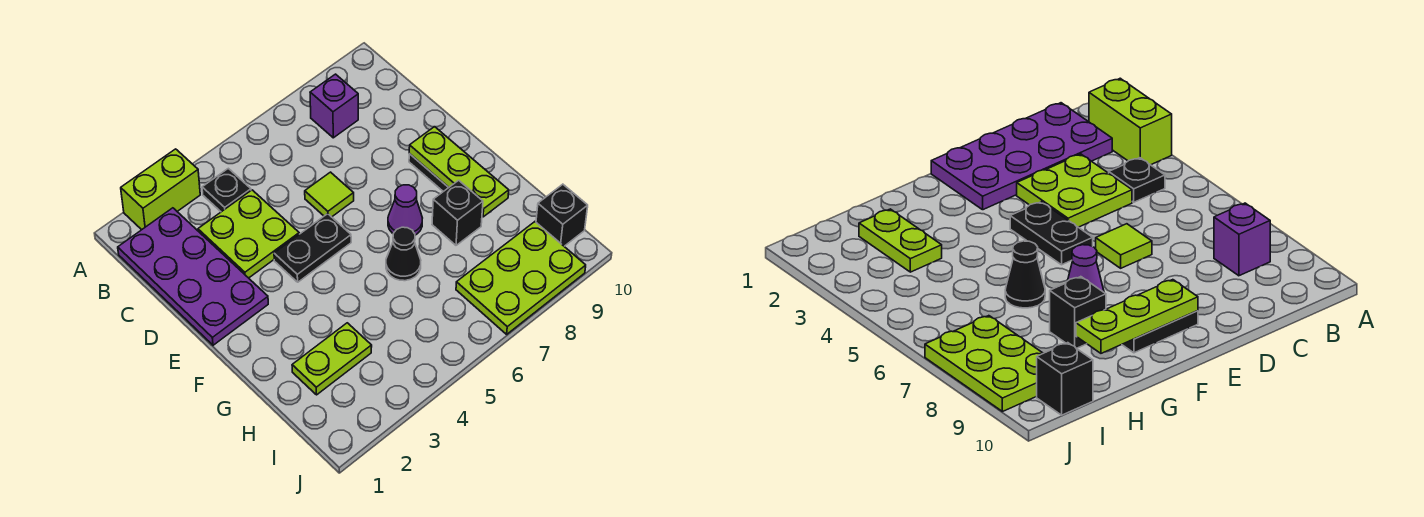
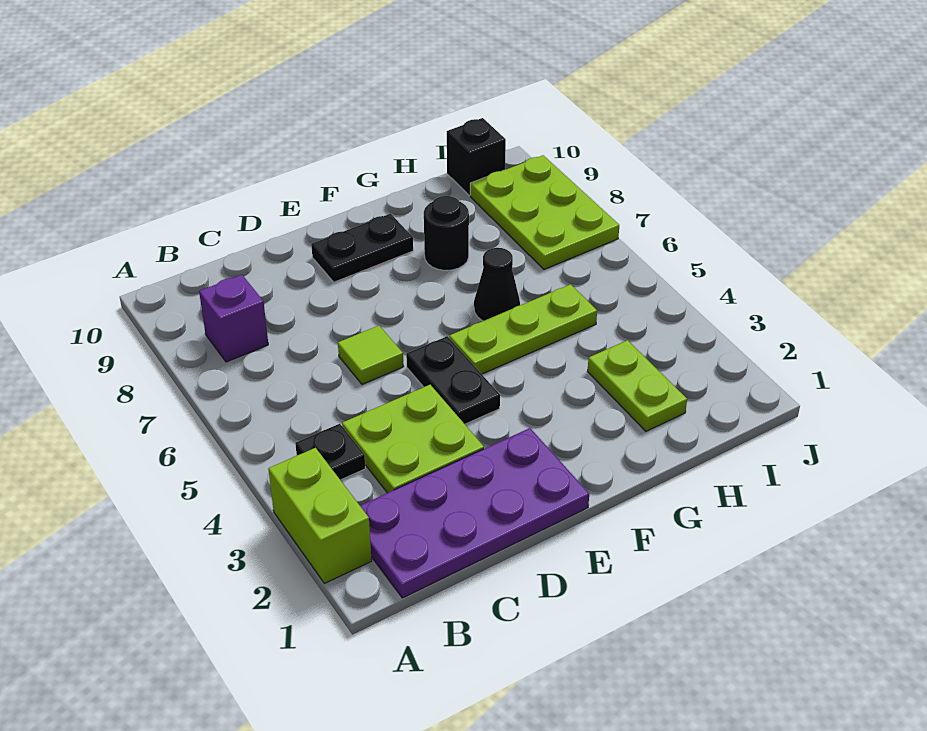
lime plate E9:G9 level 2 -> lime plate F5:H5 level 1
purple cone F7 level 1 -> none
black brick G8 level 1 -> black round brick G8 level 1

